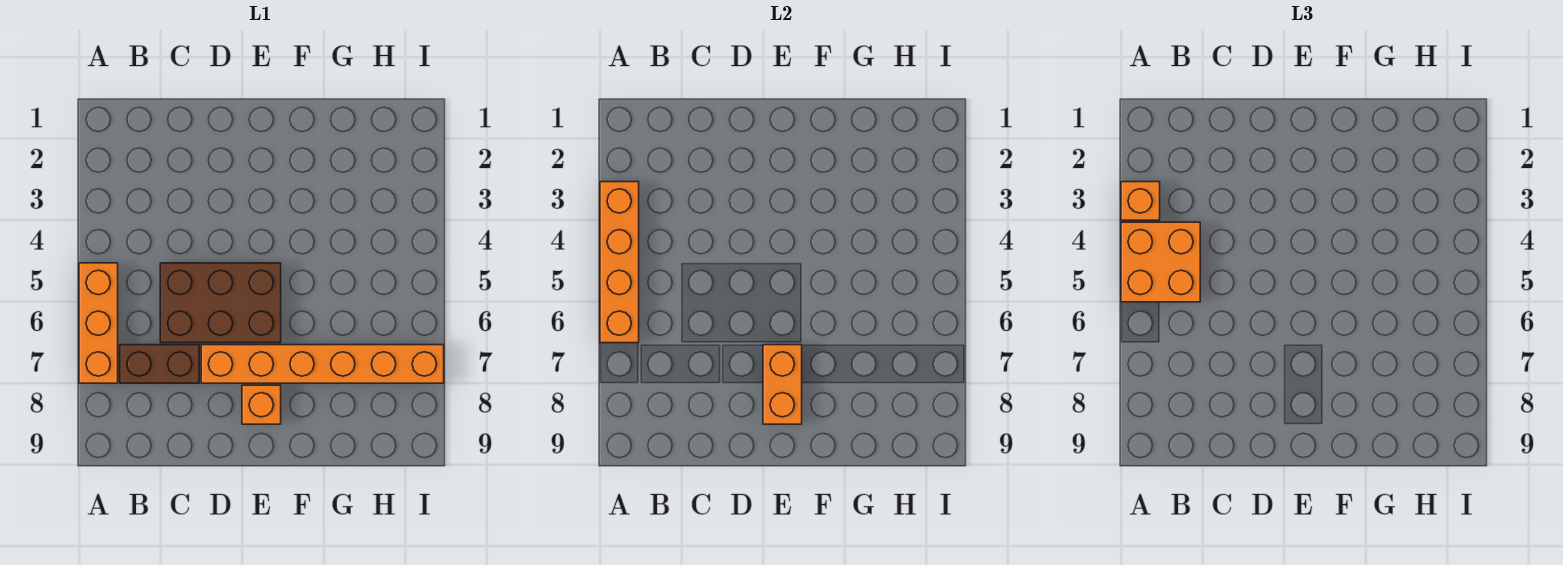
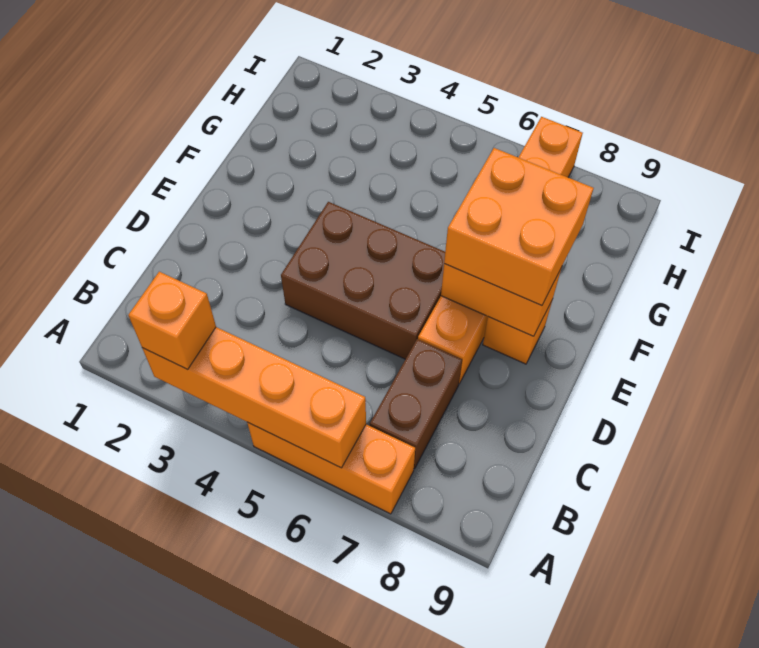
orange brick A4:B5 level 3 -> orange brick E7:F8 level 3
brown brick C5:E6 level 1 -> brown brick D4:E6 level 1

